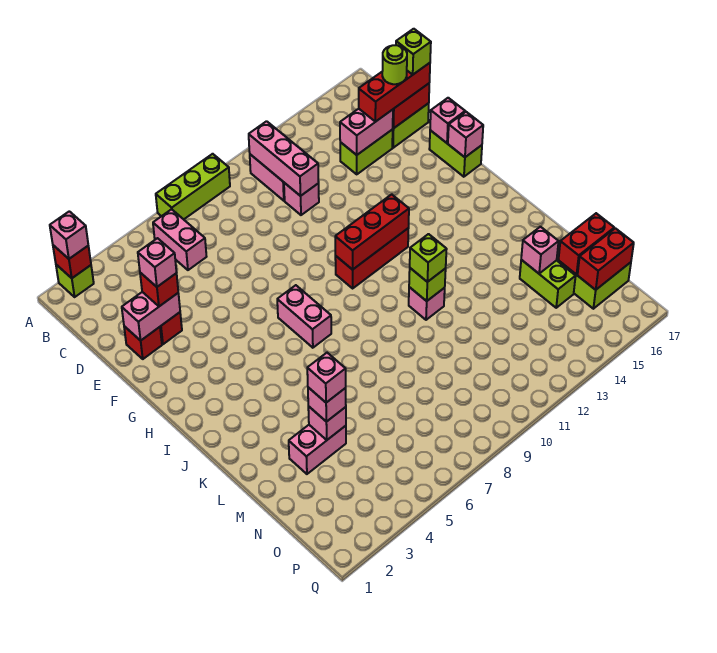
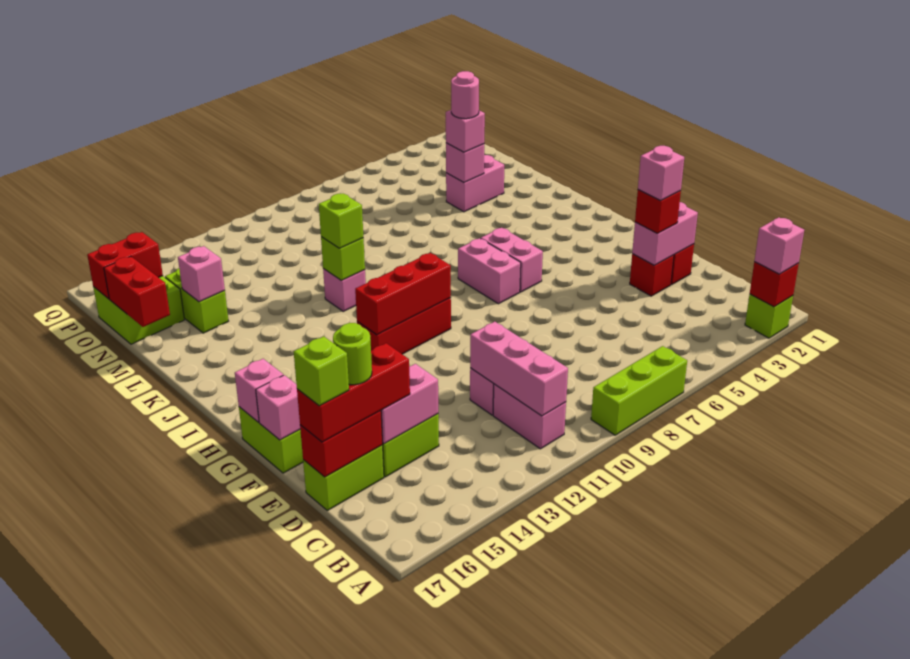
pink brick B6:C6 level 1 -> pink brick H6:I6 level 1
pink brick M4 level 4 -> pink round brick M4 level 4
red brick N16:N17 level 2 -> red brick M17:N17 level 2

